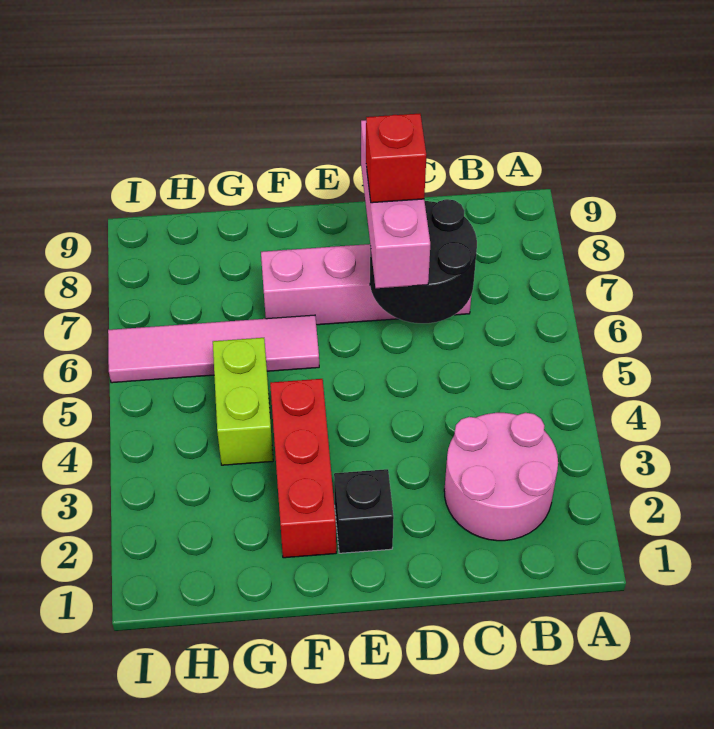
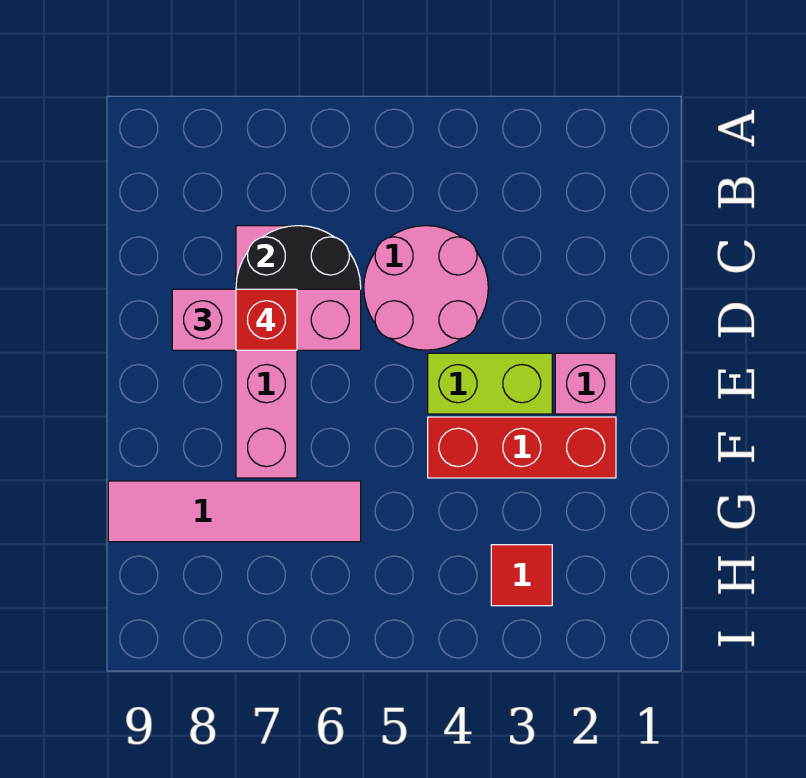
pink round brick B2:C3 level 1 -> pink round brick C4:D5 level 1
black brick E2 level 1 -> pink brick E2 level 1
pink tile F6:I6 level 1 -> pink tile G6:G9 level 1
lime brick G4:G5 level 1 -> lime brick E3:E4 level 1
none -> red tile H3 level 1

